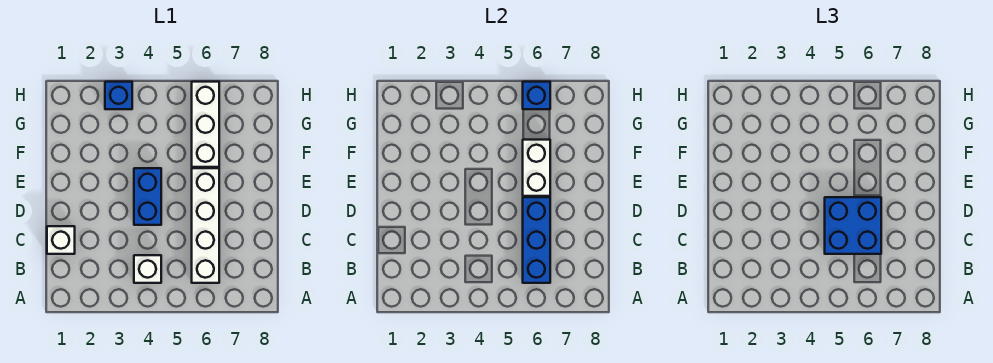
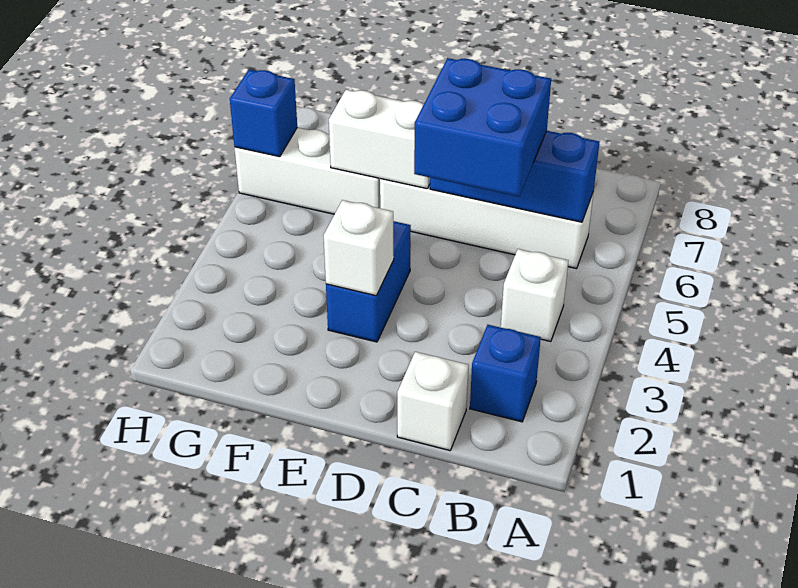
blue brick D4:E4 level 1 -> blue brick E3:E4 level 1
none -> white brick E3 level 2
blue brick H3 level 1 -> blue brick B2 level 1

